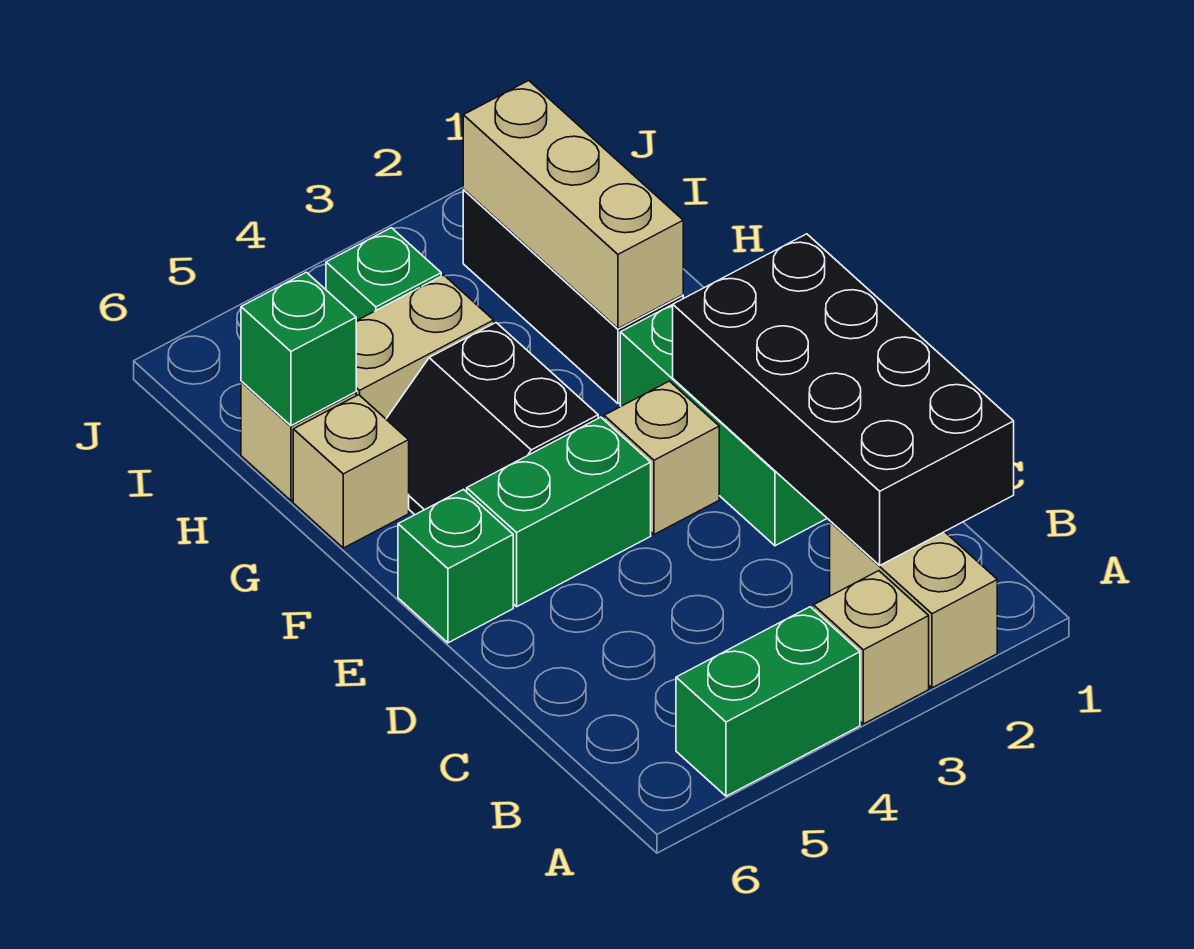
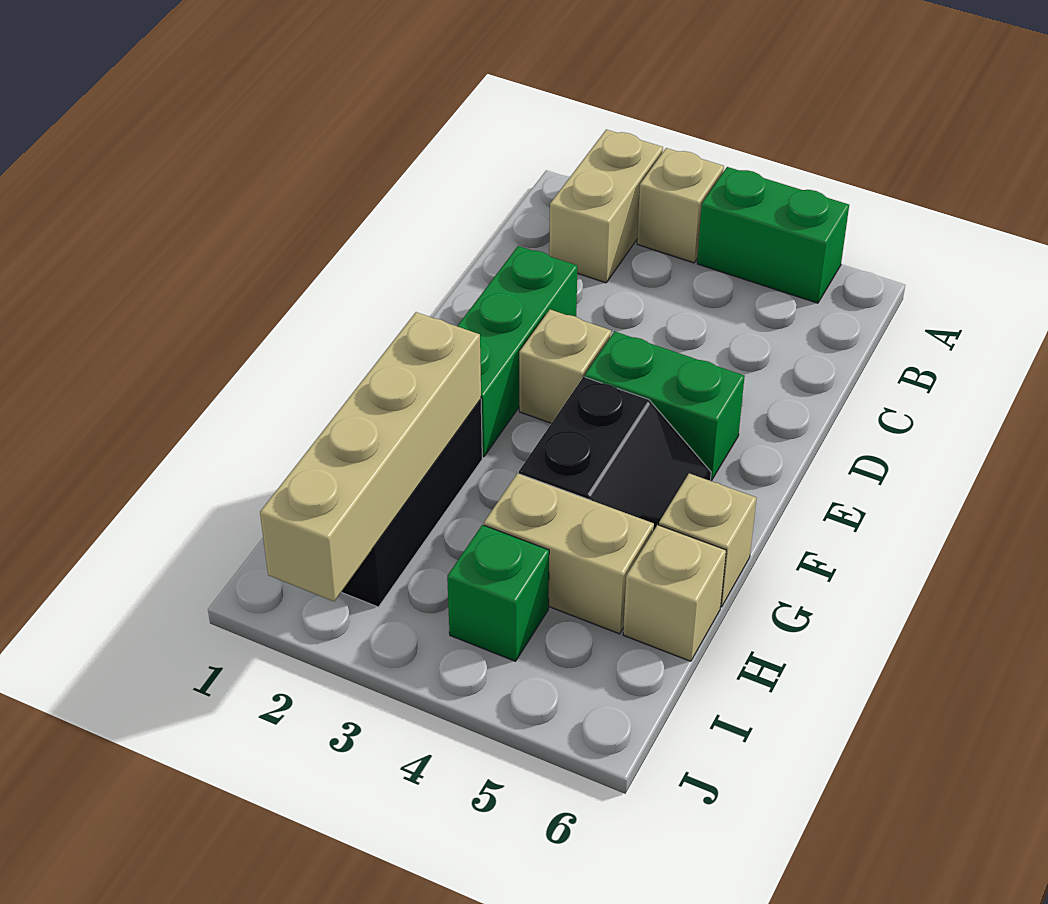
black brick B1:E2 level 2 -> none
green brick E6 level 1 -> none
tan brick G2:I2 level 2 -> tan brick G2:J2 level 2
green brick H6 level 2 -> none

